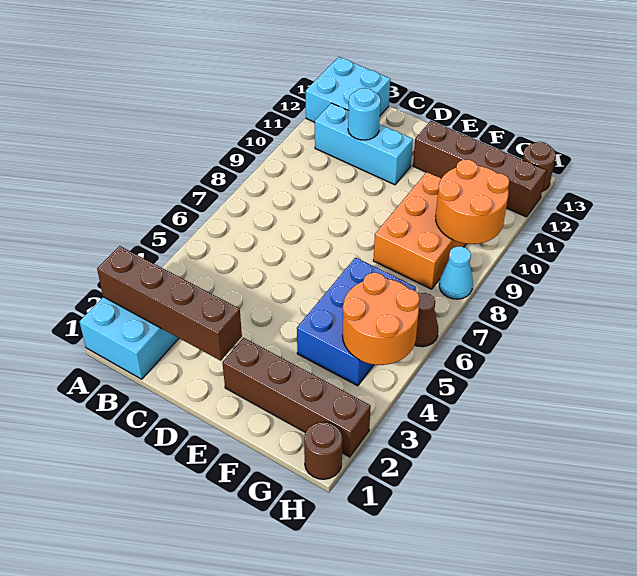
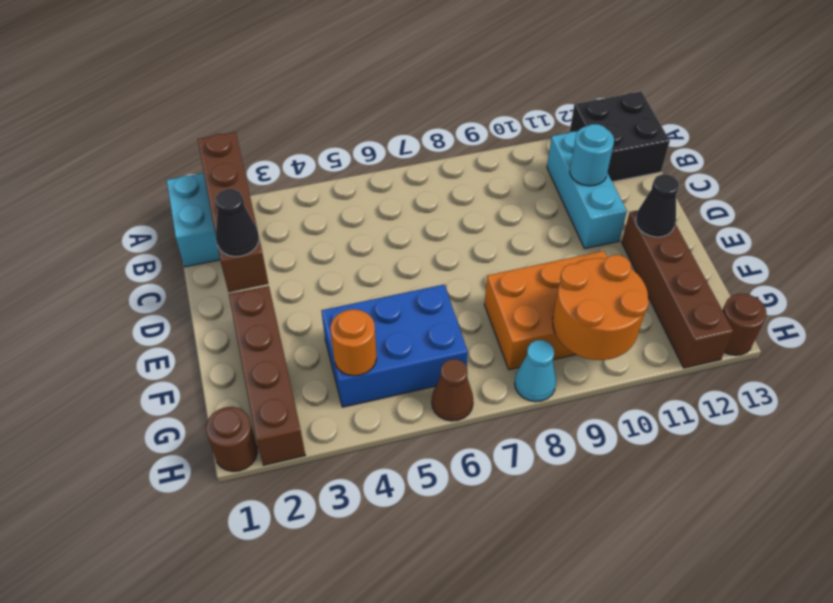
cyan brick A12:B13 level 1 -> black brick A12:B13 level 1
none -> black cone D2 level 3
none -> black cone E12 level 2
orange round brick G4:H5 level 2 -> orange round brick G4 level 2

